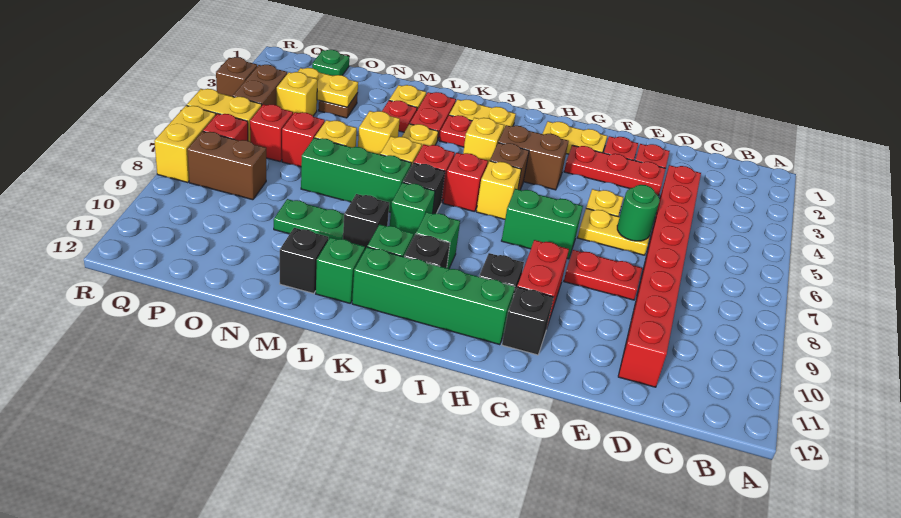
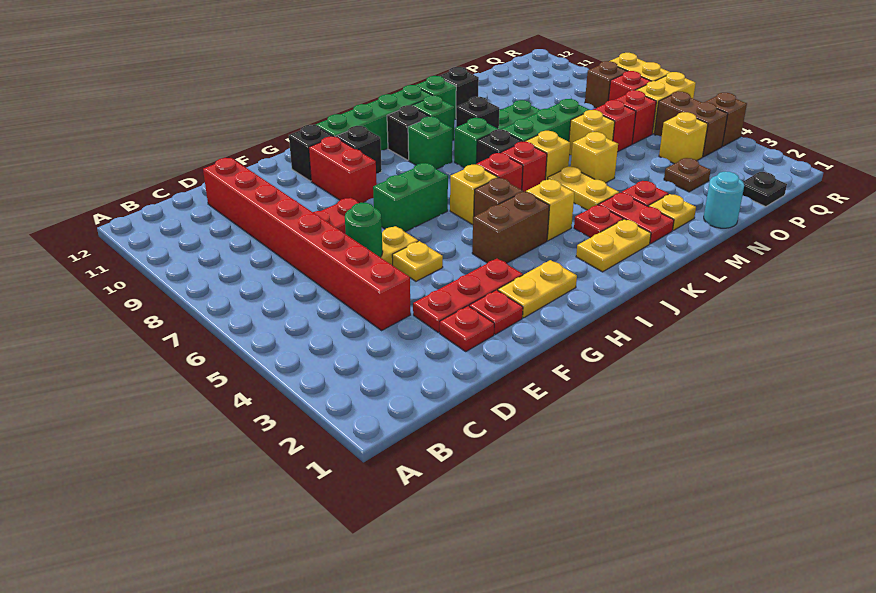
none -> cyan round brick N1 level 1
yellow plate O3:P3 level 2 -> none
green plate P1 level 1 -> black plate P1 level 1
brown brick P8:Q8 level 1 -> brown brick Q8 level 1

